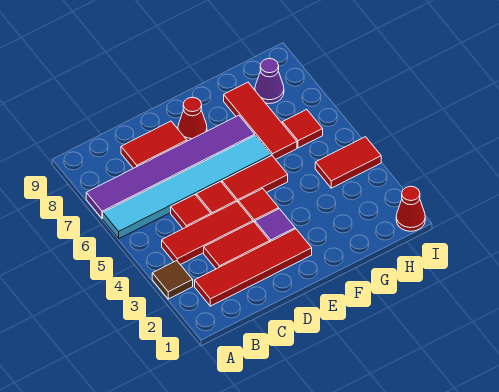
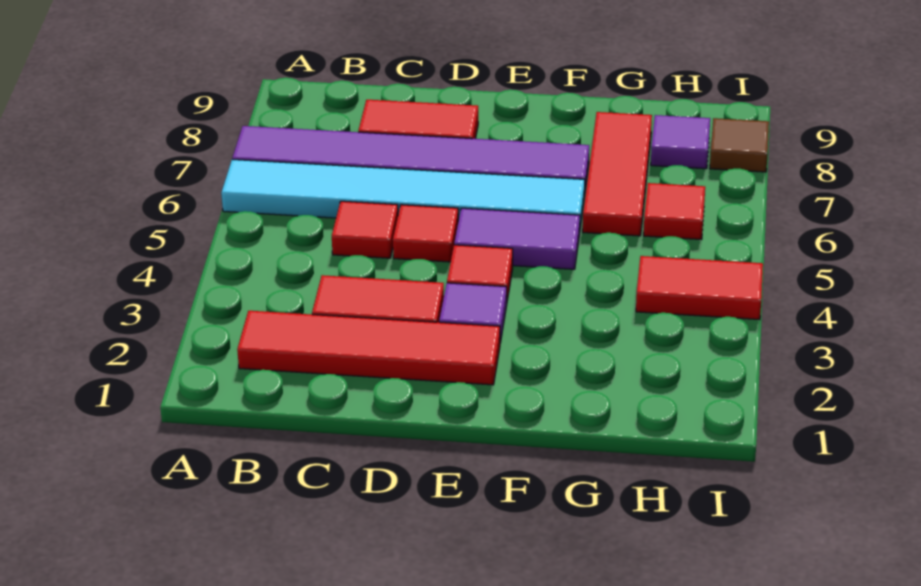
brown tile A3 level 1 -> brown tile I8 level 1
red tile B4:D4 level 1 -> none
red tile E5:F5 level 1 -> purple tile E5:F5 level 1
red cone E8 level 1 -> none
purple cone H8 level 1 -> purple tile H8 level 1
red cone I1 level 1 -> none

